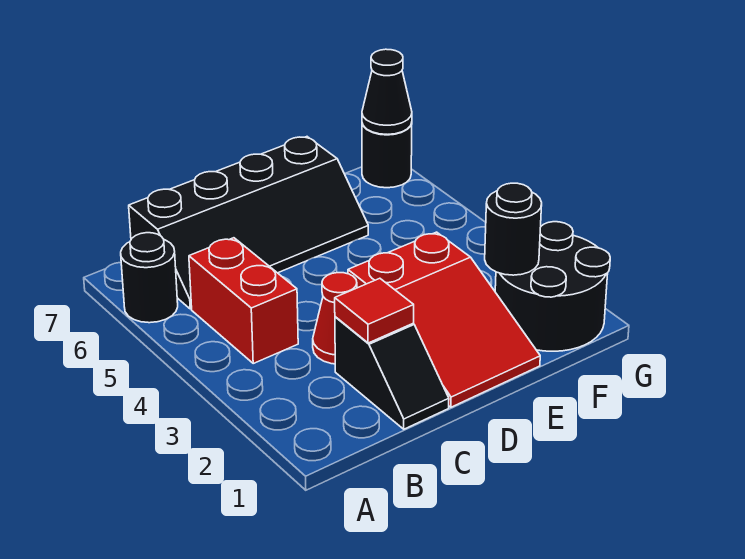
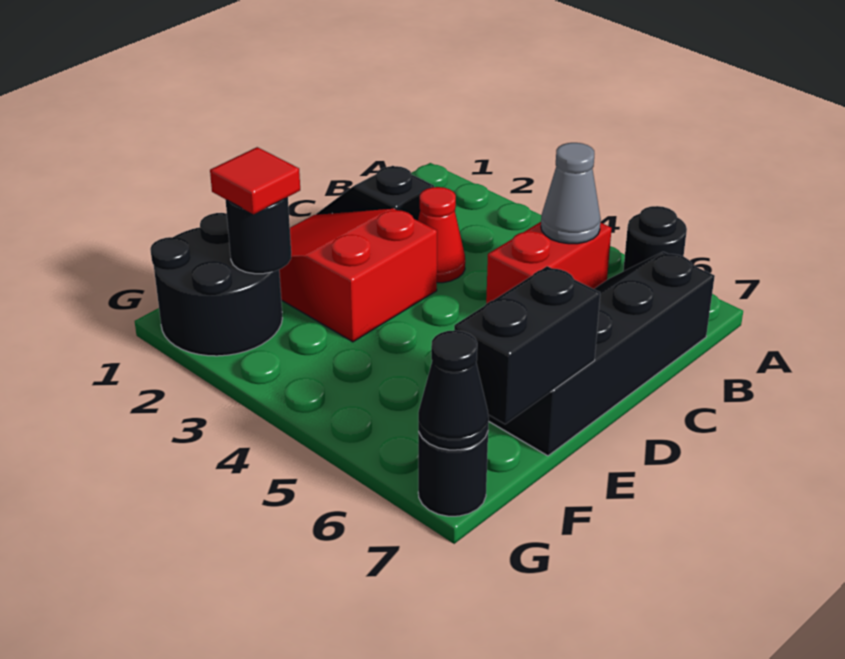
red brick B4:B5 level 1 -> red brick B5:C5 level 1
none -> grey cone B5 level 2
red tile C2 level 2 -> red tile F2 level 3
none -> black brick E7:F7 level 2

